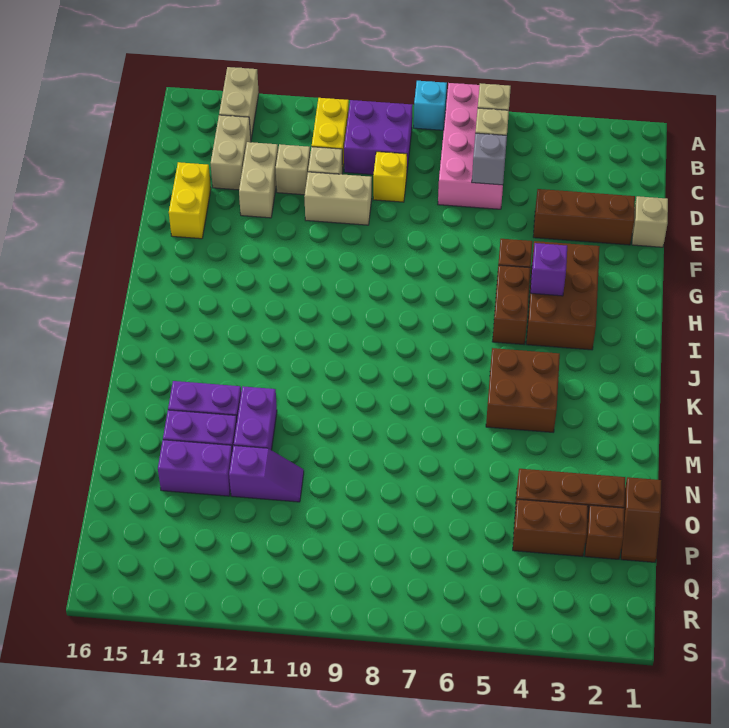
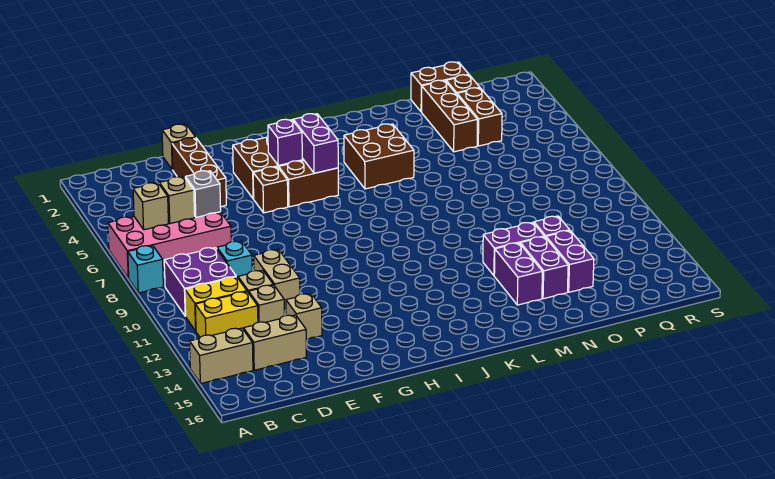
yellow brick D9 level 1 -> cyan brick D9 level 1
tan brick D13:E13 level 1 -> tan brick E13 level 1
yellow brick E15:F15 level 1 -> yellow brick B12:C12 level 1
none -> purple brick I4:I5 level 2
brown slope O1:P1 level 1 top O -> brown brick O1:P1 level 1

